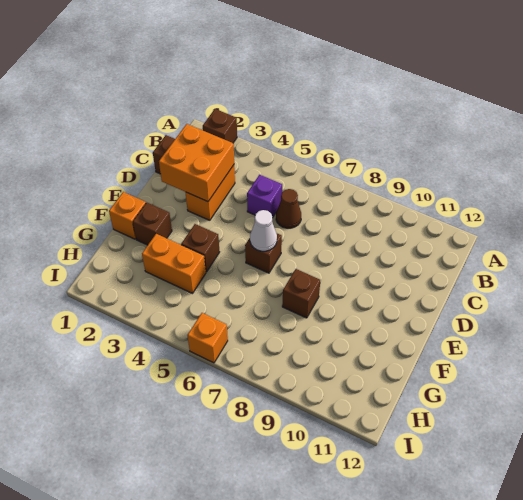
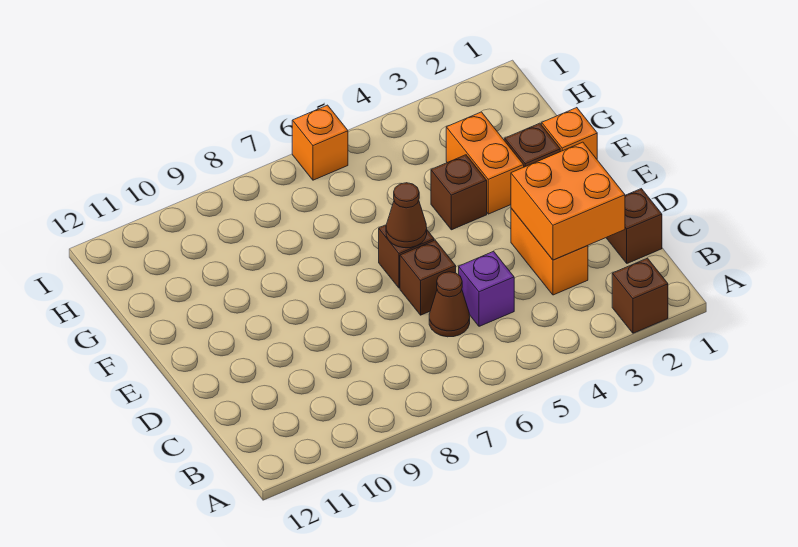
white cone E6 level 2 -> brown cone E6 level 2
brown brick F8 level 1 -> brown brick D6 level 1
orange brick G3:G4 level 1 -> orange brick F3:G3 level 1

